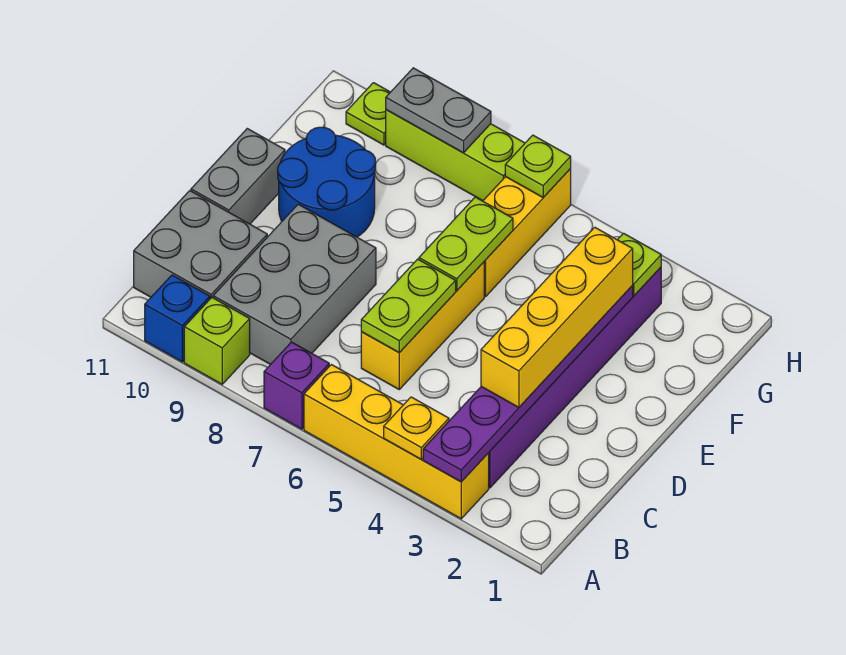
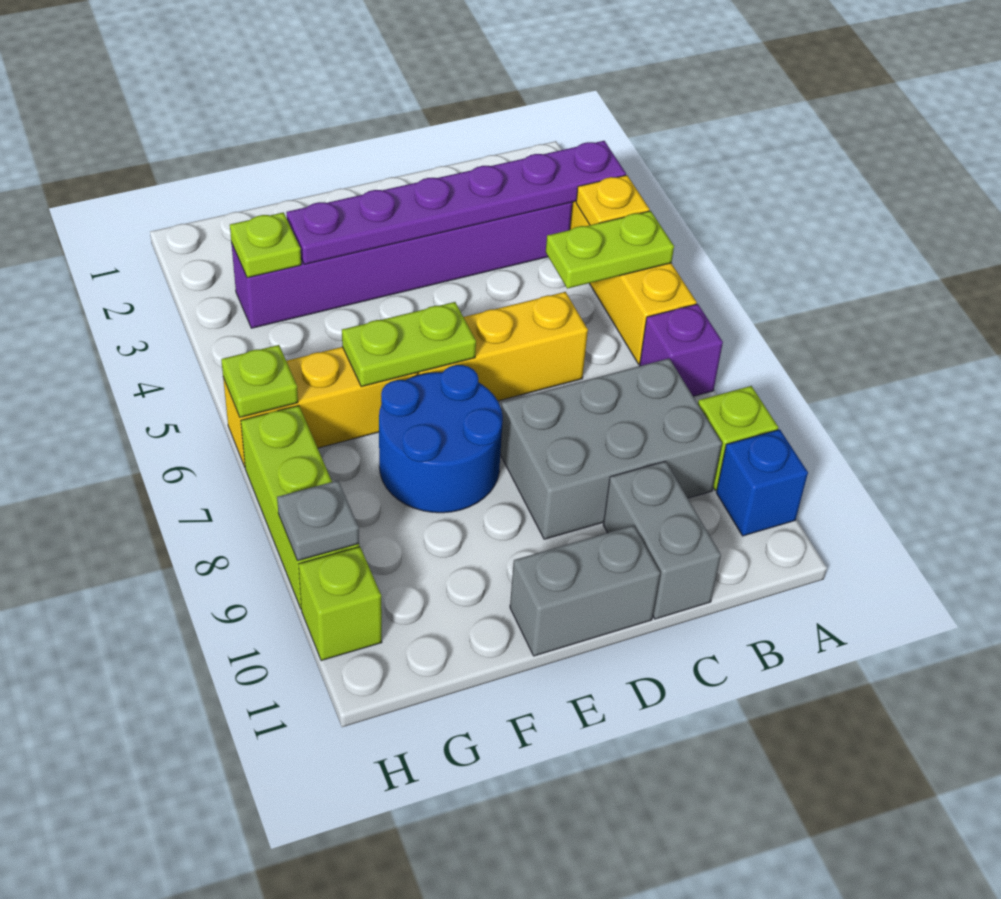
grey brick B10:C11 level 1 -> grey brick C10:C11 level 1
yellow brick C3:F3 level 3 -> none
lime plate C6:D6 level 2 -> lime plate A5:B5 level 2
blue round brick E9:F10 level 1 -> blue round brick E7:F8 level 1
grey plate H8:H9 level 2 -> grey plate H9 level 2
lime plate H10 level 1 -> lime brick H10 level 1

